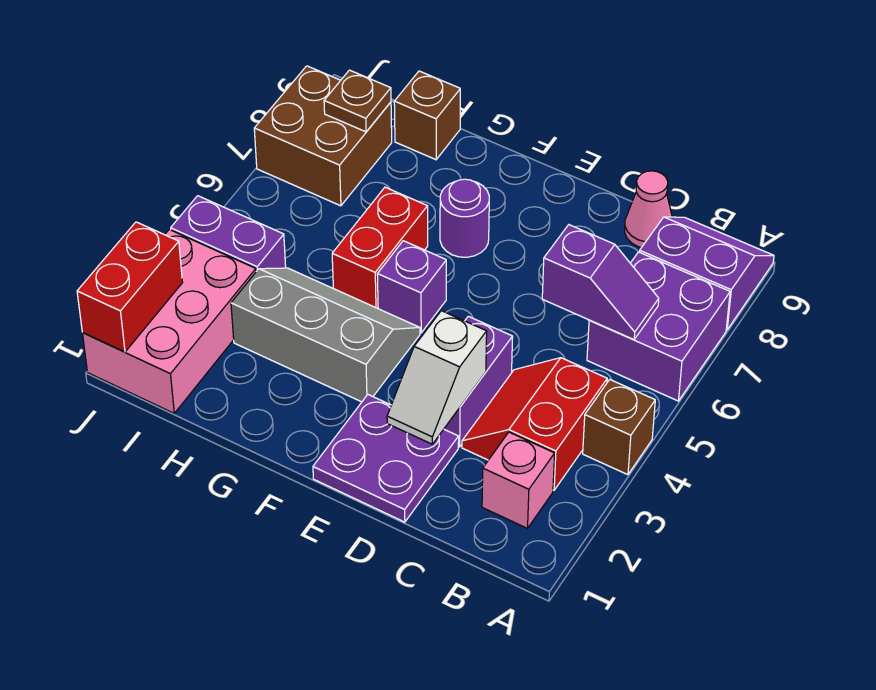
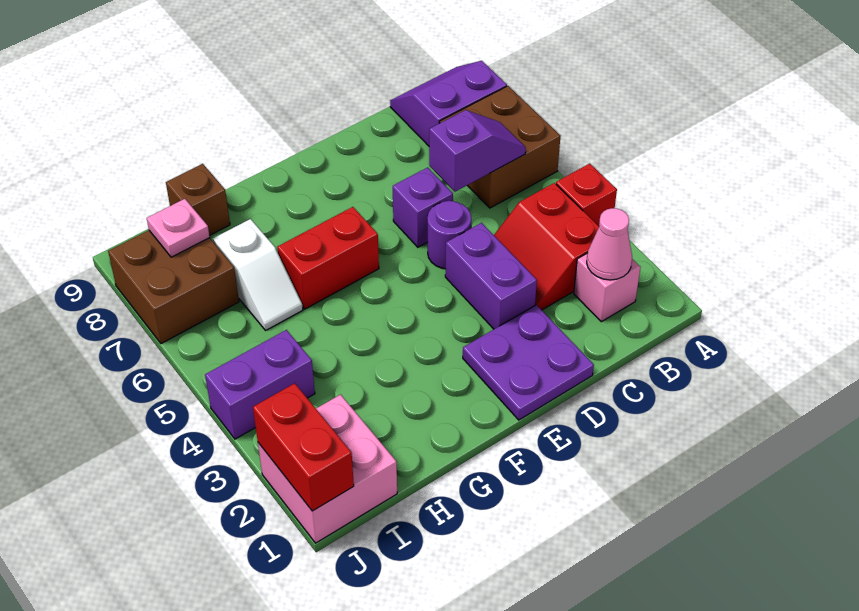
brown brick A4 level 1 -> red brick A4 level 1
purple brick A6:B7 level 1 -> brown brick A6:B7 level 1
pink cone C9 level 1 -> pink cone B2 level 2
white slope D2:D3 level 2 top 3 -> white slope H6:H7 level 1 top 7
grey slope F3:H4 level 1 top 3 -> none
purple brick F5 level 1 -> purple brick D6 level 1
purple round brick F7 level 1 -> purple round brick D5 level 1
red brick G5:G6 level 1 -> red brick F6:G6 level 1
pink brick I1:J3 level 1 -> pink brick I1:J2 level 1
brown plate I8 level 2 -> pink plate I8 level 2

